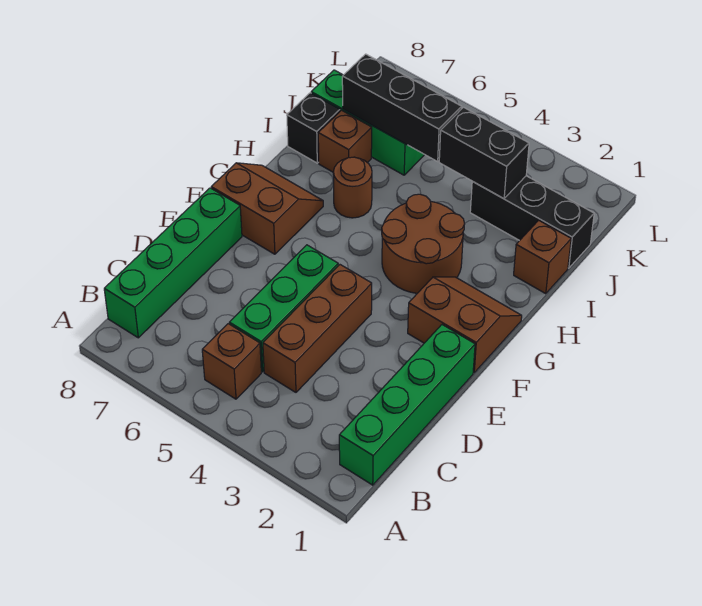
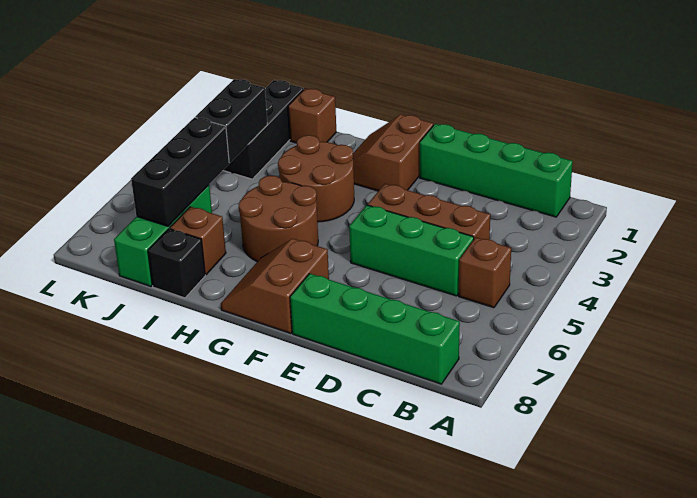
brown round brick H6 level 1 -> brown round brick G5:H6 level 1

